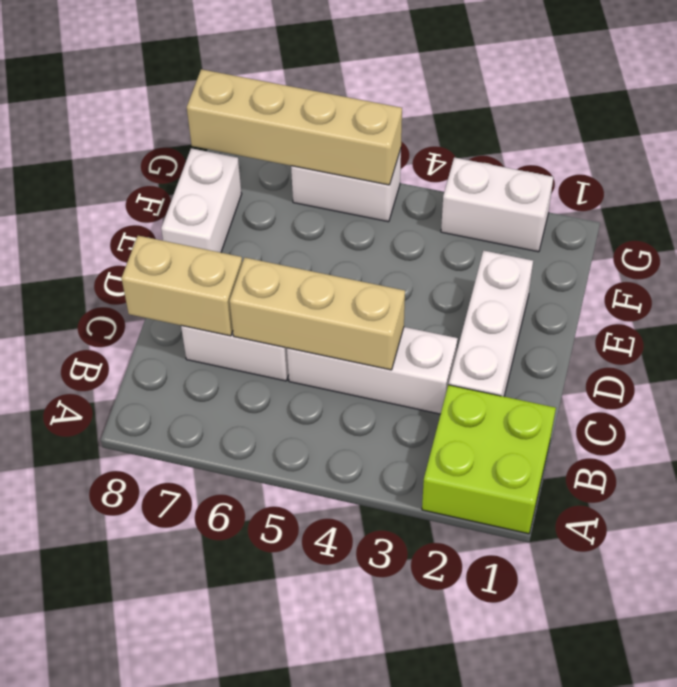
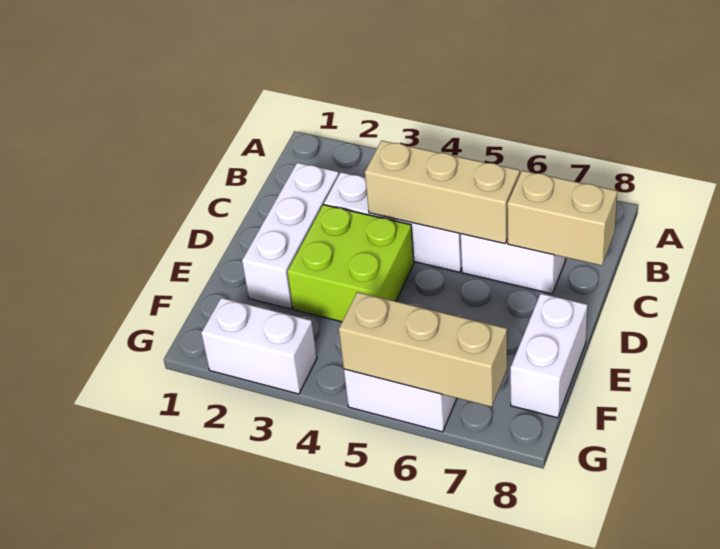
lime brick A1:B2 level 1 -> lime brick D3:E4 level 1
tan brick G5:G8 level 2 -> tan brick G5:G7 level 2

